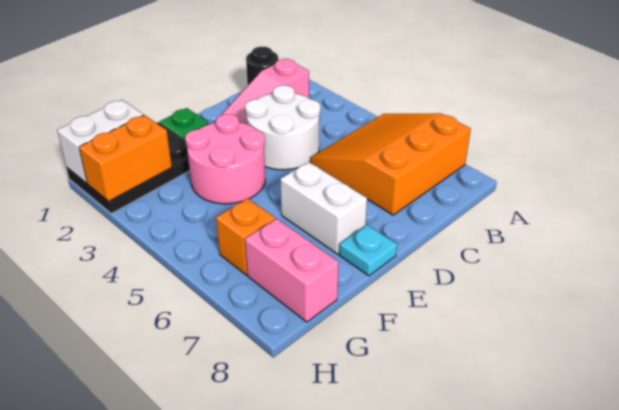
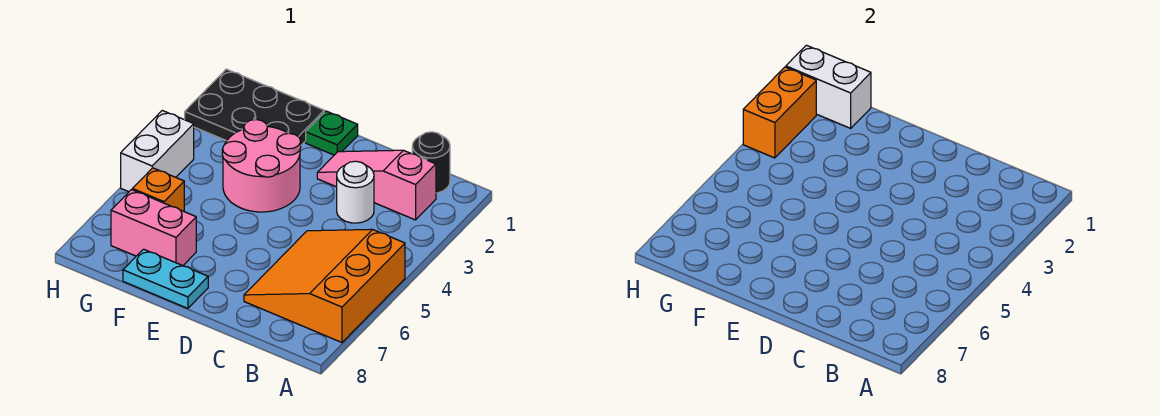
orange slope A5:C7 level 1 top 7 -> orange slope A5:C7 level 1 top A
white round brick C3:D4 level 1 -> white round brick C3 level 1
white brick E6:E7 level 1 -> white brick H4:H5 level 1
cyan plate E8 level 1 -> cyan plate E8:F8 level 1
orange brick G2:H2 level 2 -> orange brick H2:H3 level 2
pink brick G7:G8 level 1 -> pink brick F7:G7 level 1

